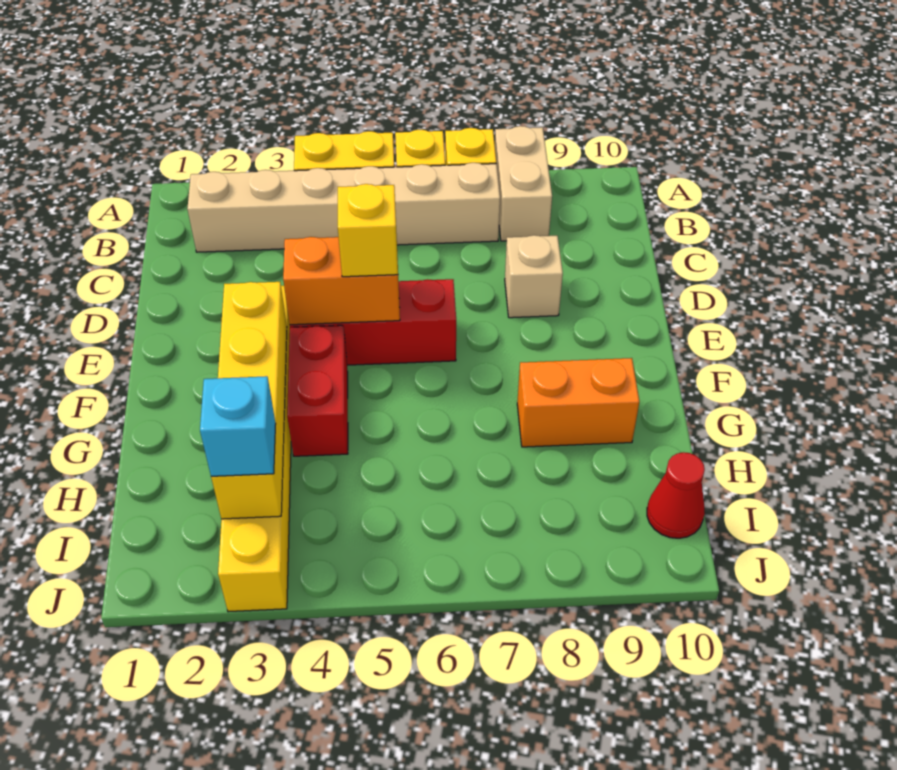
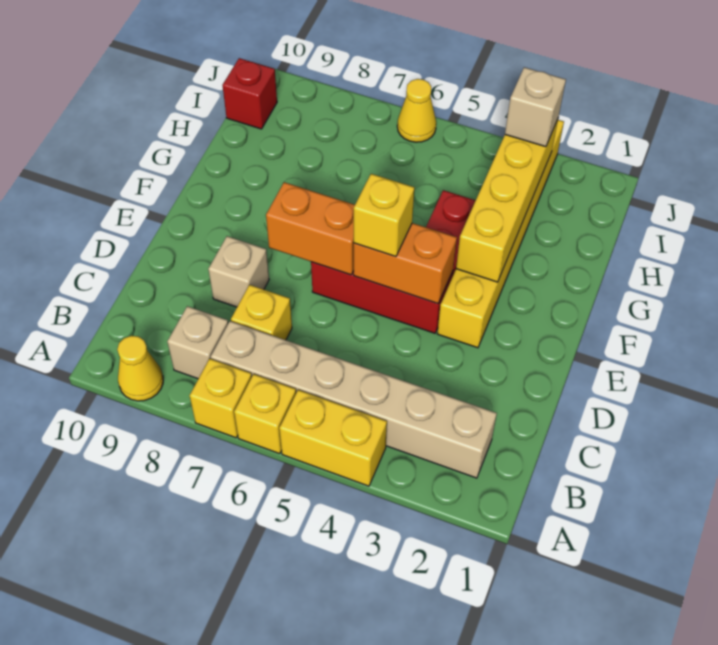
tan brick A8:B8 level 1 -> tan brick B8 level 1
none -> yellow cone A9 level 1
none -> yellow brick C7 level 1
orange brick G8:G9 level 1 -> orange brick E6:E7 level 2
cyan brick I3 level 3 -> tan brick I3 level 3
red cone I10 level 1 -> red brick I10 level 1
none -> yellow cone J6 level 1

